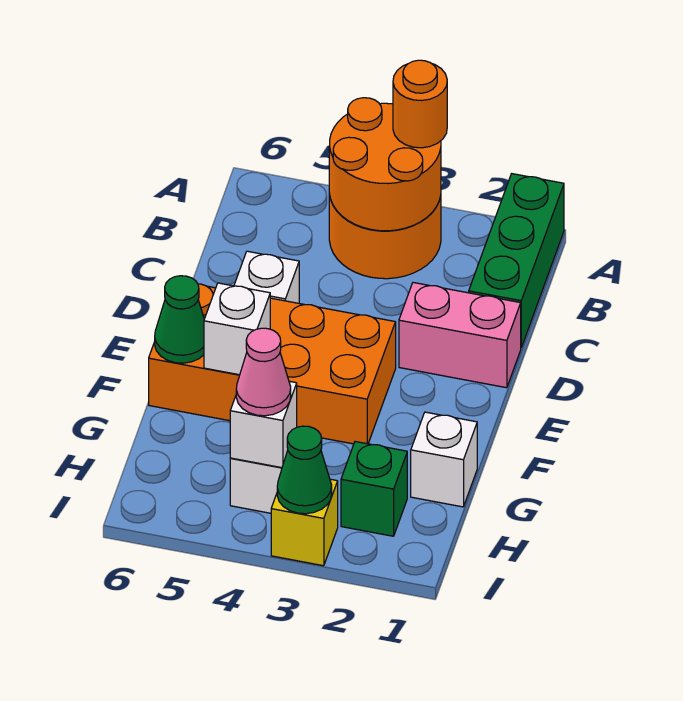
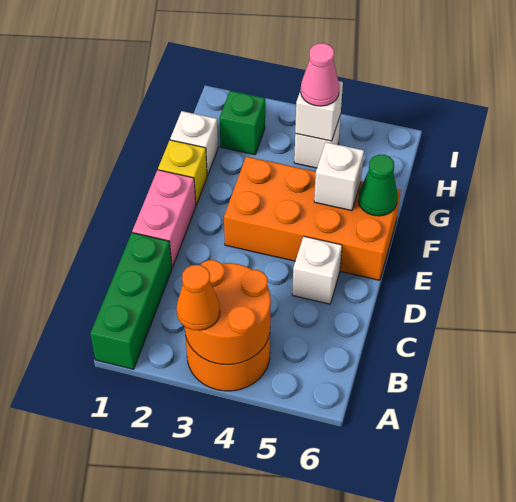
orange round brick A3 level 3 -> orange cone A3 level 3
pink brick D1:D2 level 1 -> pink brick D1:E1 level 1
yellow brick I3 level 1 -> yellow brick F1 level 1
green cone I3 level 2 -> none

